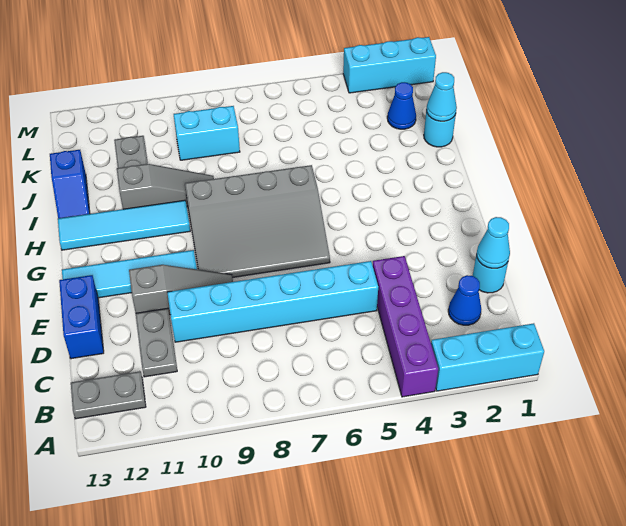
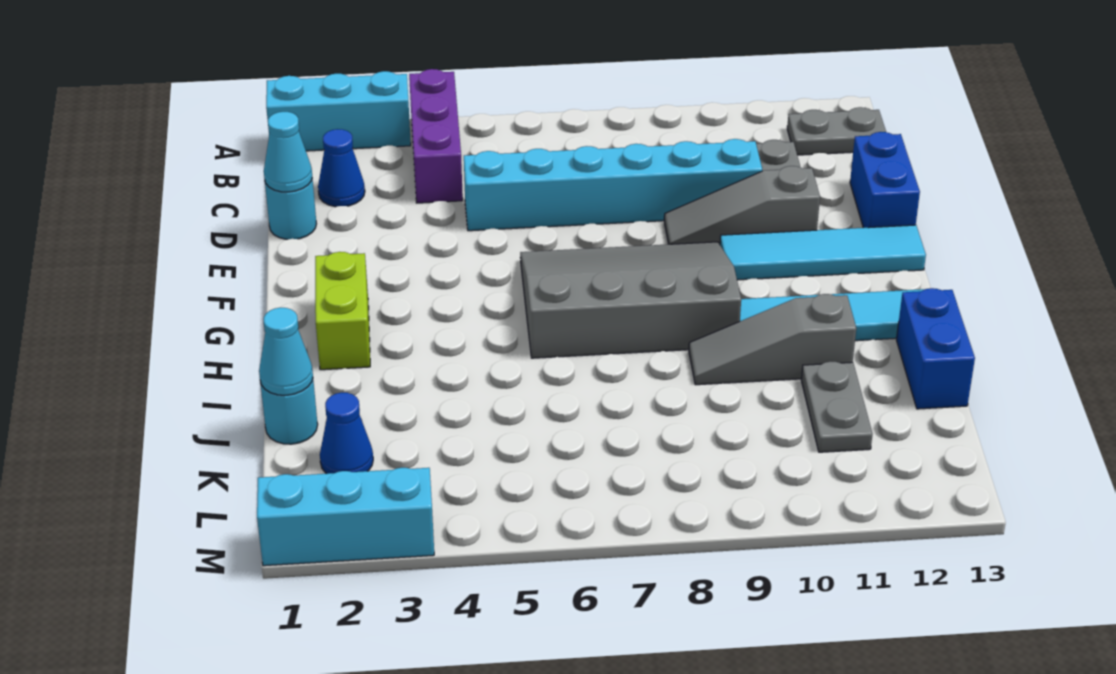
purple brick A4:D4 level 1 -> purple brick A4:C4 level 1
none -> lime brick G2:H2 level 1
blue slope I13:J13 level 1 top J -> blue brick I13:J13 level 1
cyan brick K8:K9 level 1 -> none

